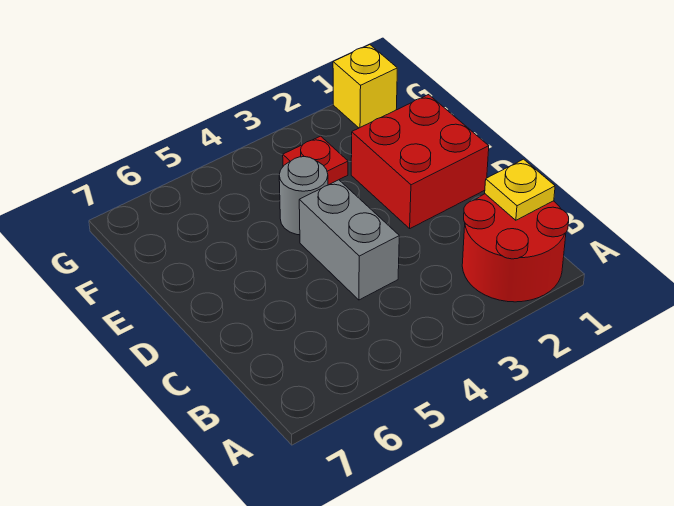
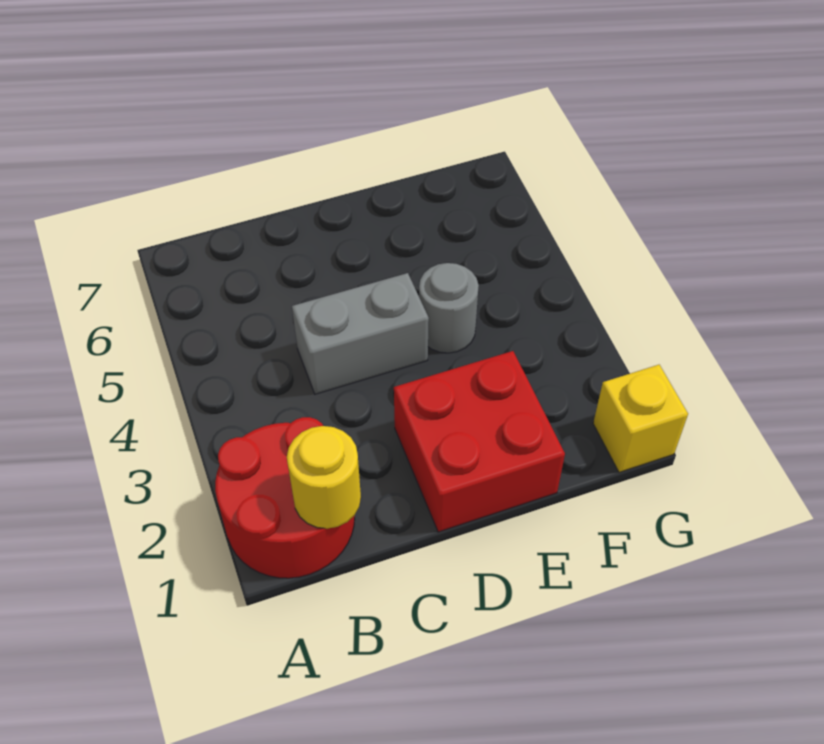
yellow plate B1 level 2 -> yellow round brick B1 level 2
red plate F3 level 1 -> none

